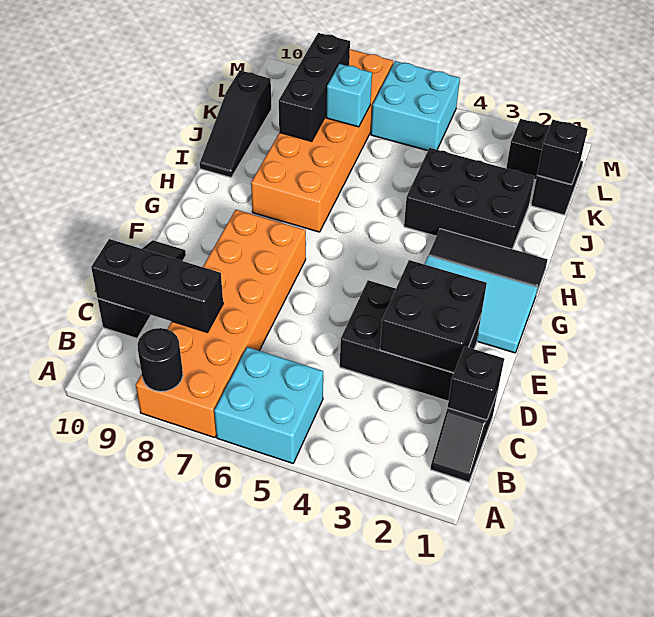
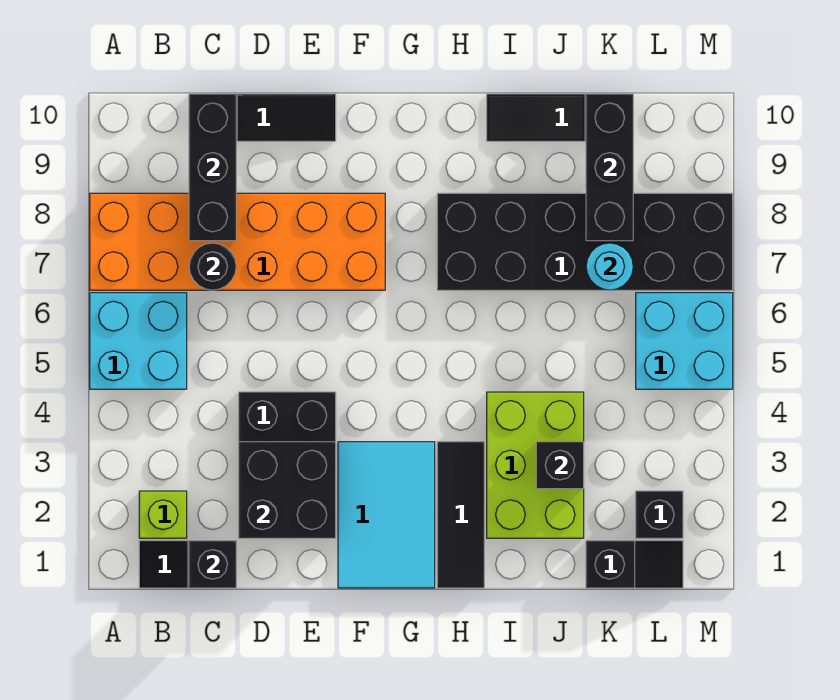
black round brick A8 level 2 -> black round brick C7 level 2
none -> lime brick B2 level 1
orange brick H7:M8 level 1 -> black brick H7:M8 level 1
black brick I2:J4 level 1 -> lime brick I2:J4 level 1
black brick J8:L8 level 2 -> black brick K8:K10 level 2
black brick K1 level 2 -> black brick J3 level 2
cyan brick K7 level 2 -> cyan round brick K7 level 2

